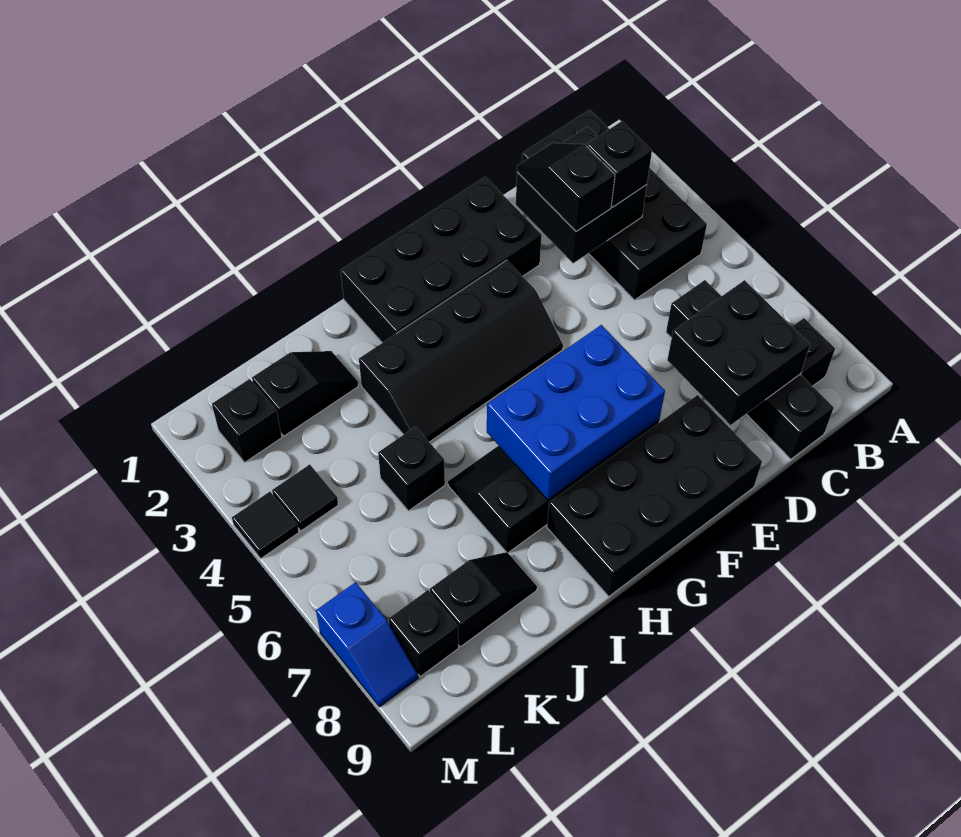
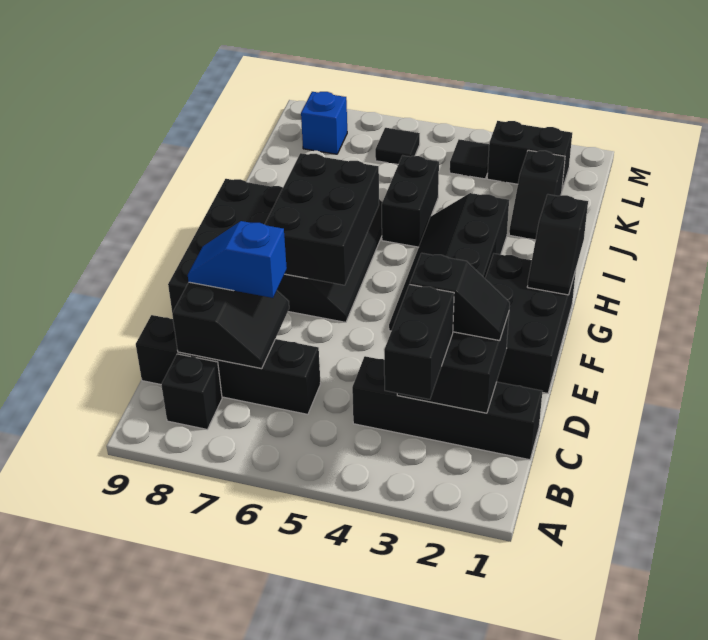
black brick B1:C4 level 1 -> black brick C1:C4 level 1
black brick C3 level 3 -> black brick B3:C3 level 3
black brick C7:D8 level 2 -> black slope C7:D8 level 2 top 8
black brick E1:H2 level 1 -> black brick E1:G2 level 1
blue brick F6:H7 level 2 -> black brick F6:H7 level 2
black brick J5 level 1 -> black brick I5:J5 level 1
black slope J8:K8 level 1 top K -> black slope G1:H1 level 2 top H
black brick L2 level 1 -> black brick L2:L3 level 1
black brick L8 level 1 -> blue brick L8 level 1
black tile M4 level 1 -> black tile L6 level 1
blue slope M7:M8 level 1 top 7 -> blue slope D7:D8 level 3 top 7

